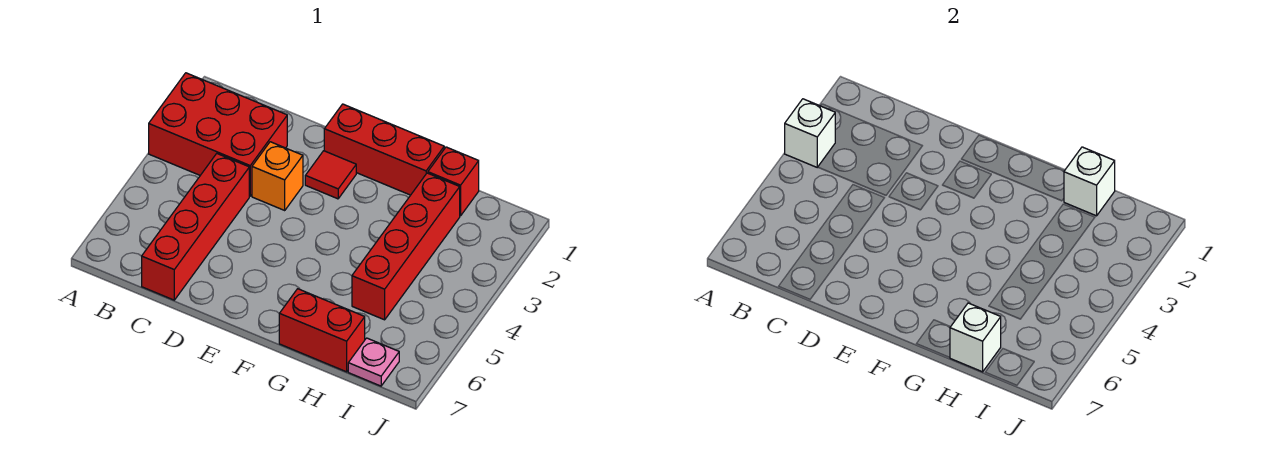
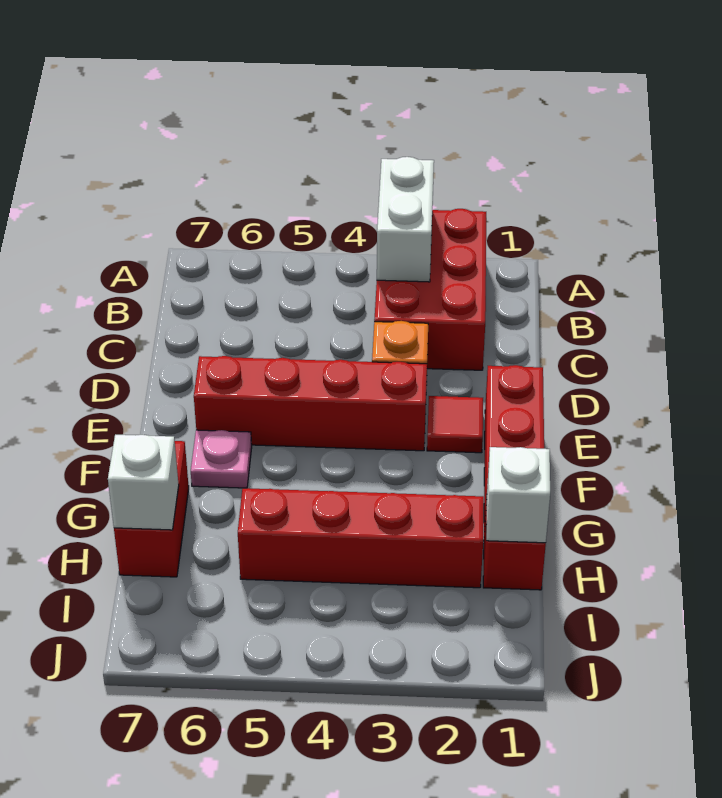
white brick A3 level 2 -> white brick A3:B3 level 2
red brick C4:C7 level 1 -> red brick E3:E6 level 1
pink plate I7 level 1 -> pink plate F6 level 1

